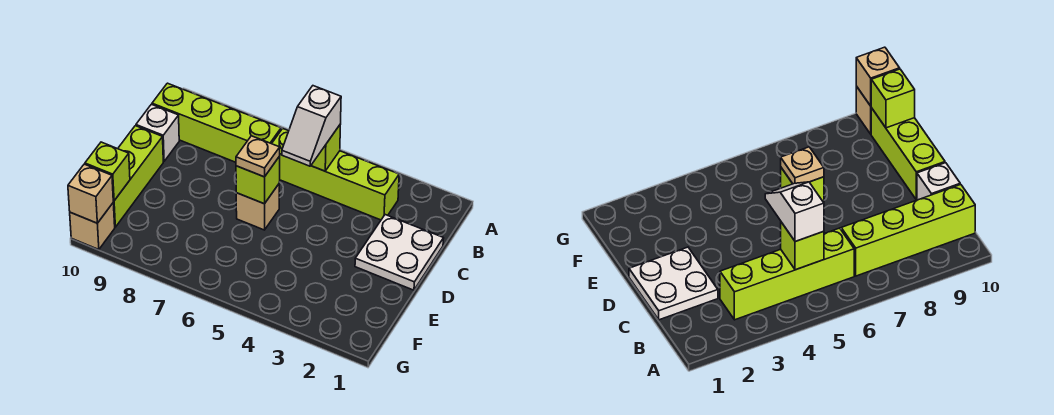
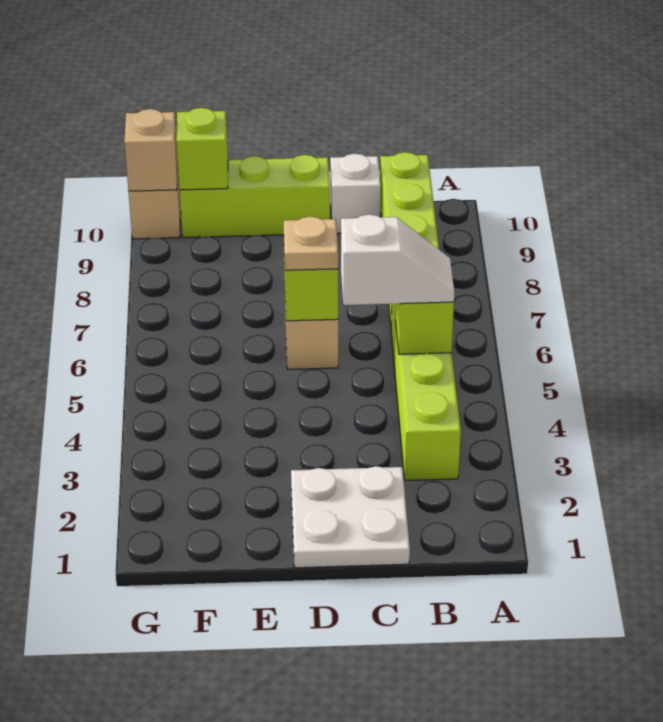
white slope B5:C5 level 3 top B -> white slope B5:C5 level 3 top C

